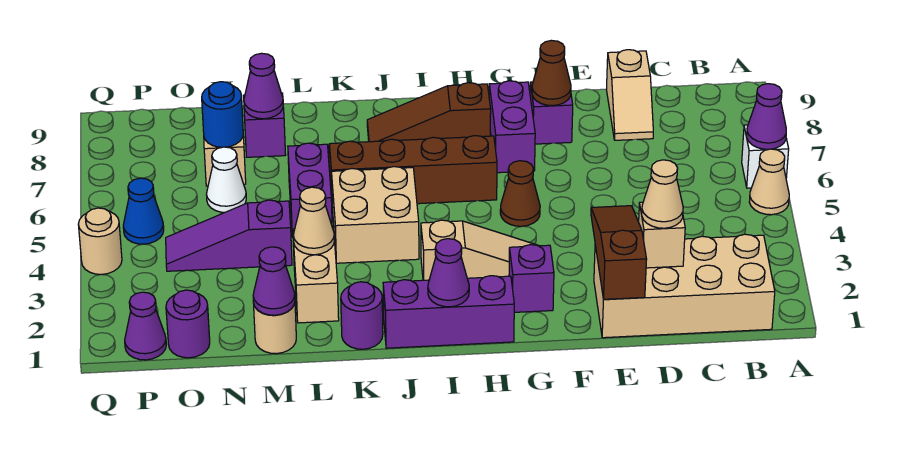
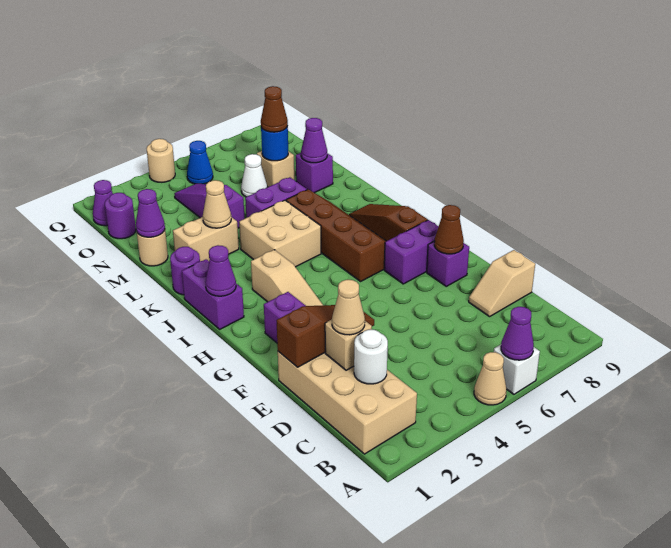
none -> white round brick C2 level 2
brown cone G5 level 1 -> brown cone N7 level 3
purple brick H1:J1 level 1 -> purple brick I1:J1 level 1

